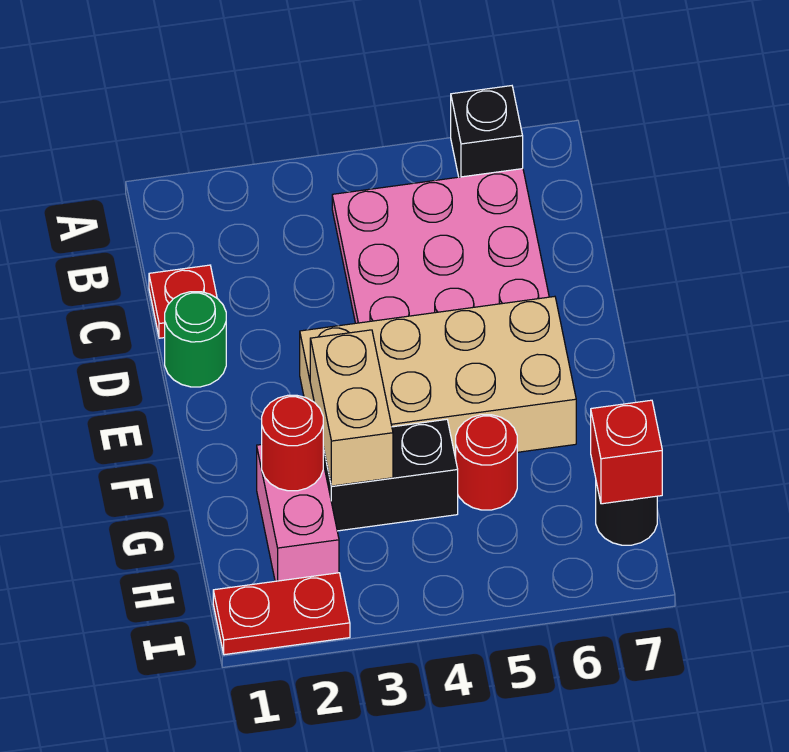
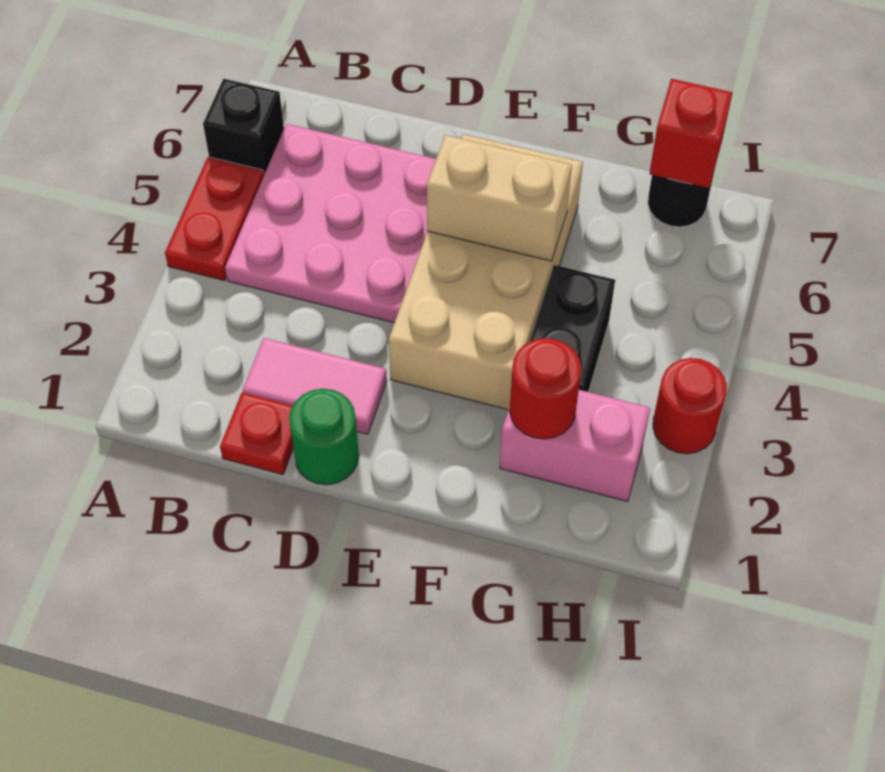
none -> pink tile C2:D2 level 1
tan brick F3:G3 level 2 -> tan brick E5:F5 level 2
red round brick G5 level 1 -> red round brick I3 level 1
red plate I1:I2 level 1 -> red plate A4:A5 level 1

